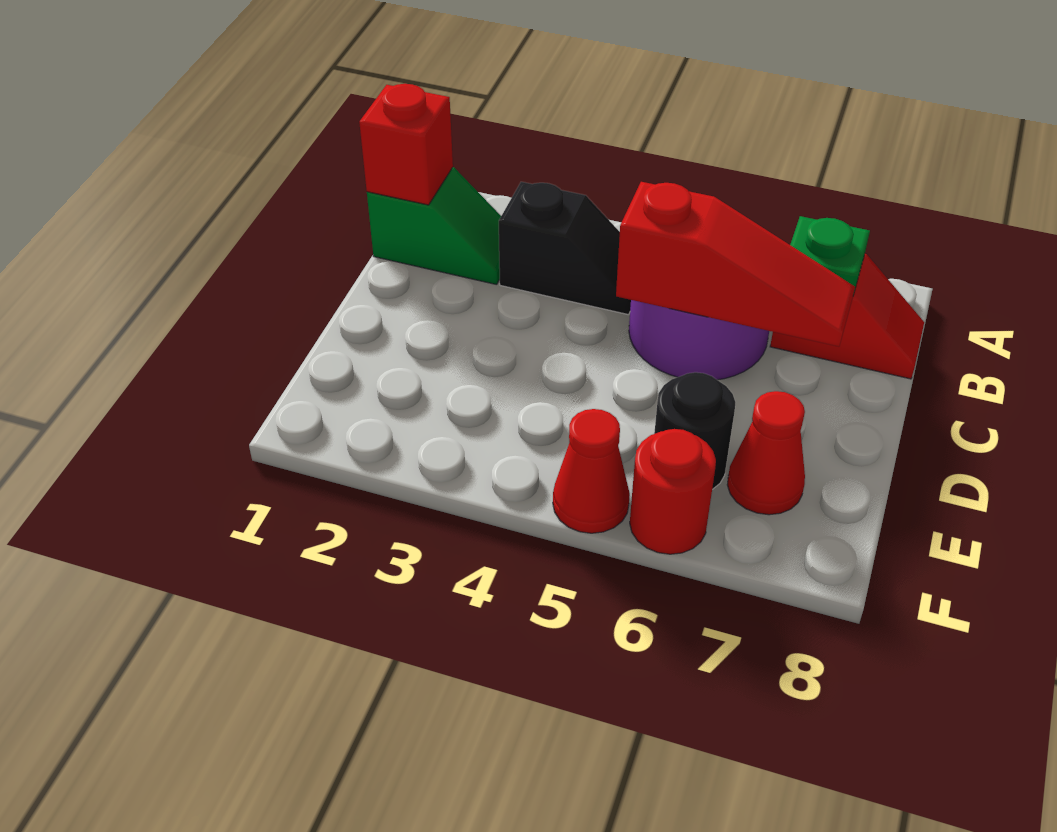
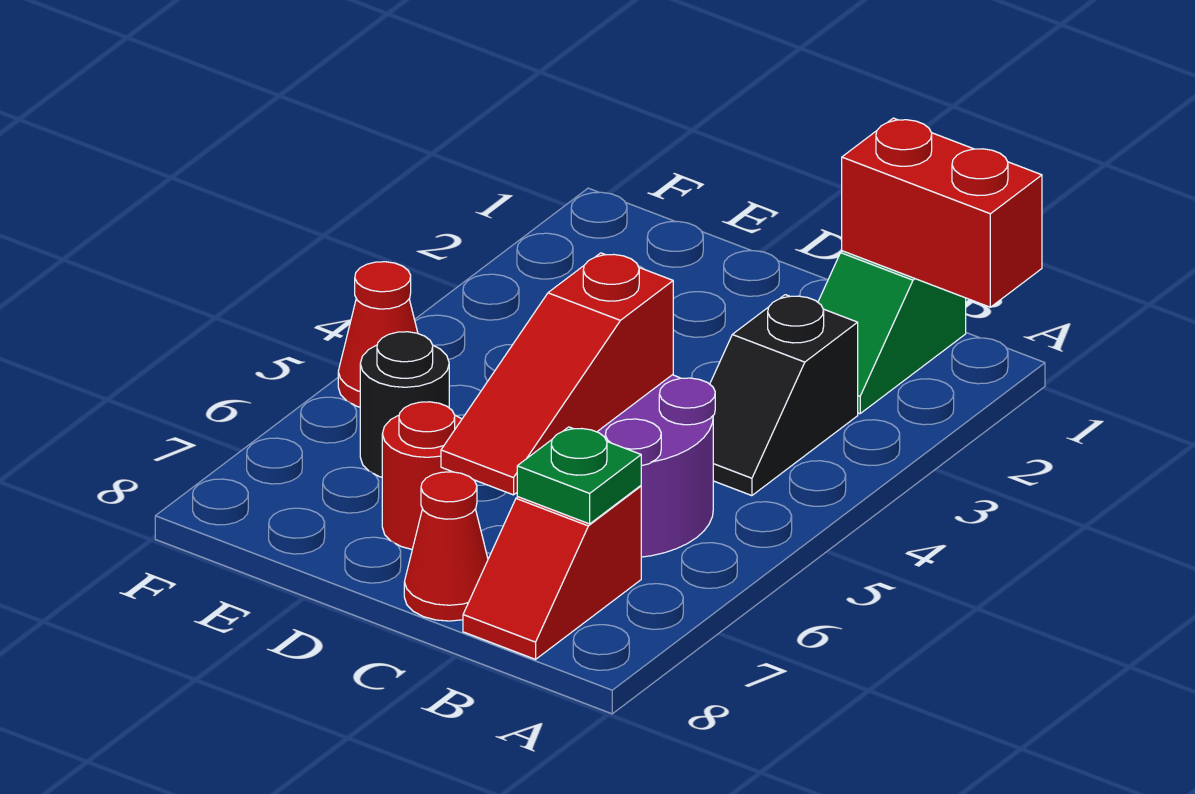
red brick B1 level 2 -> red brick A1:B1 level 2
red cone E7 level 1 -> red cone C8 level 1
red round brick F6 level 1 -> red round brick D7 level 1

